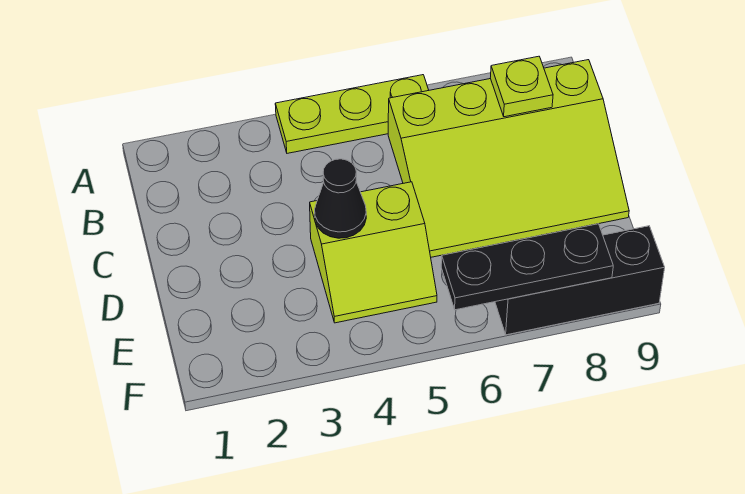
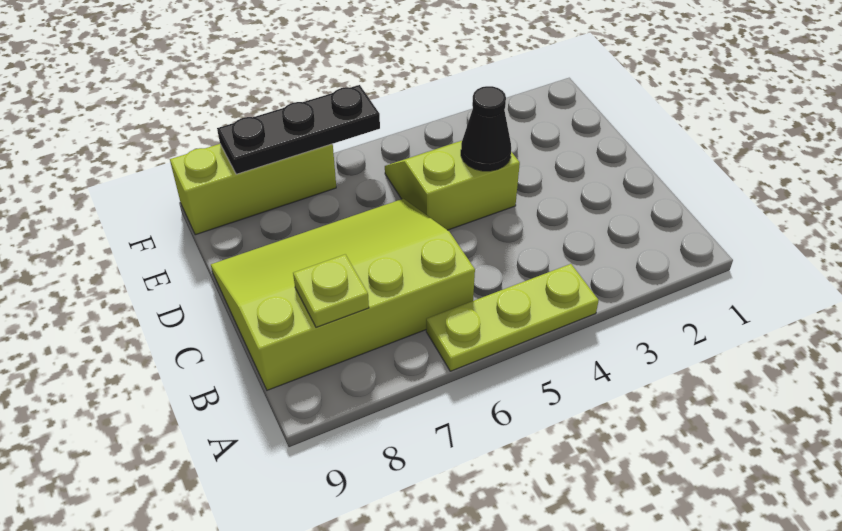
black brick F7:F9 level 1 -> lime brick F7:F9 level 1

